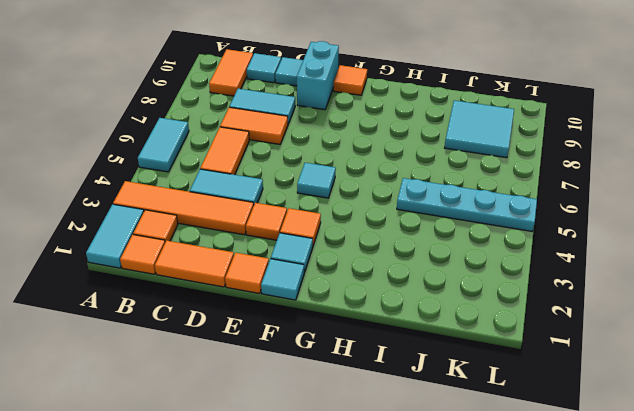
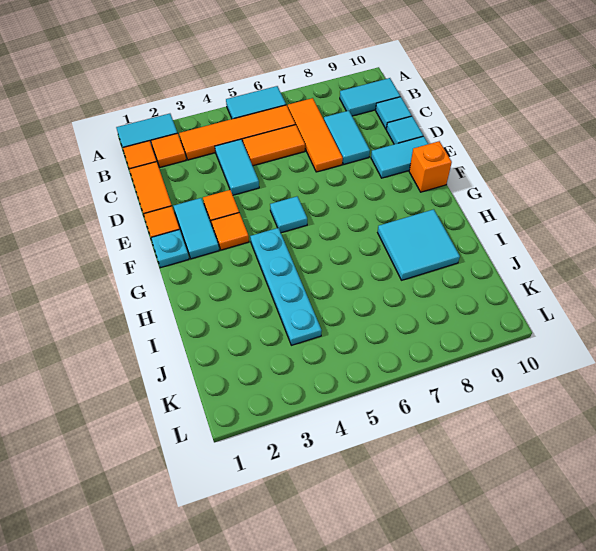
orange tile A3:D3 level 1 -> orange tile B3:B6 level 1
orange tile B9:B10 level 1 -> cyan tile B9:B10 level 1
orange tile C7:D7 level 1 -> orange tile B7:D7 level 1
cyan brick E9:E10 level 1 -> cyan tile E9:E10 level 1
cyan tile F1 level 1 -> cyan plate F1 level 1
cyan tile F2 level 1 -> cyan tile E2:F2 level 1
orange tile F10 level 1 -> orange brick F10 level 1
cyan plate I5:L5 level 1 -> cyan plate G4:J4 level 1
cyan tile J8:K9 level 1 -> cyan tile H8:I9 level 1

